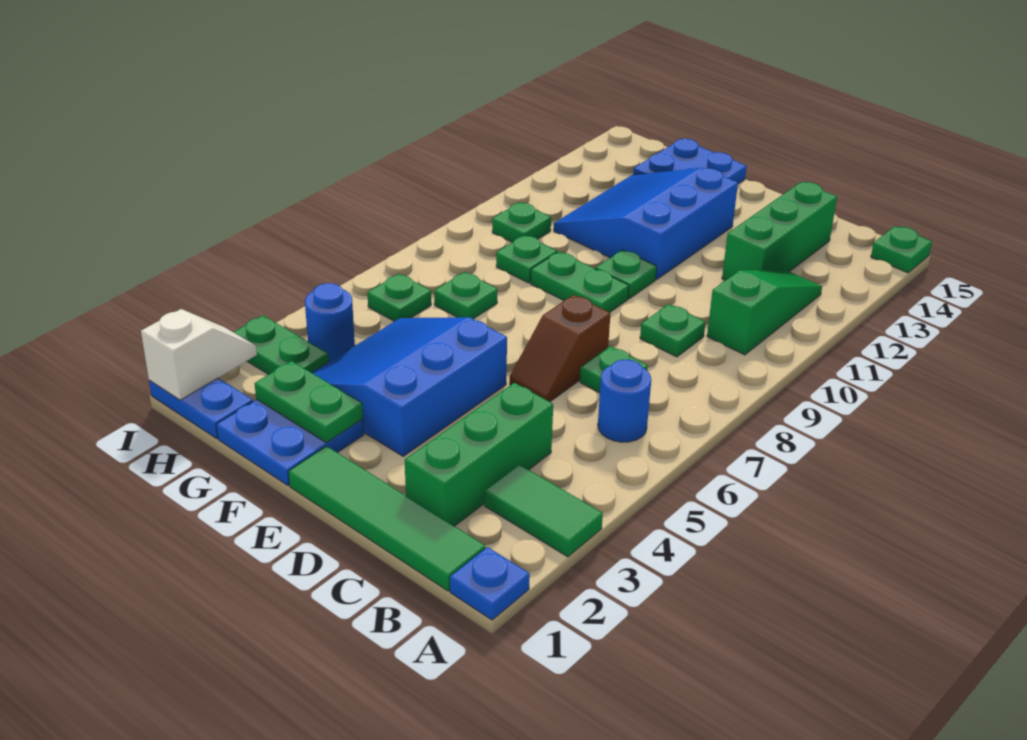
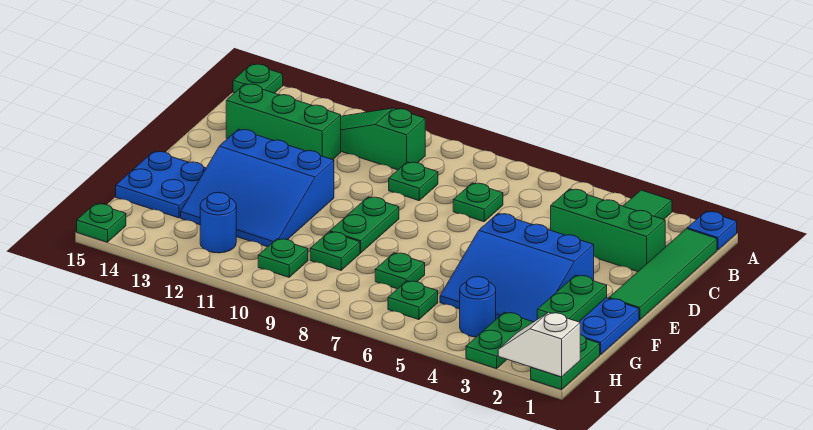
blue round brick B6 level 1 -> blue round brick H12 level 1
brown slope D6:D7 level 1 top 7 -> none
green plate E10 level 1 -> green plate I15 level 1
blue plate H1:I1 level 1 -> green plate H1:I1 level 1

